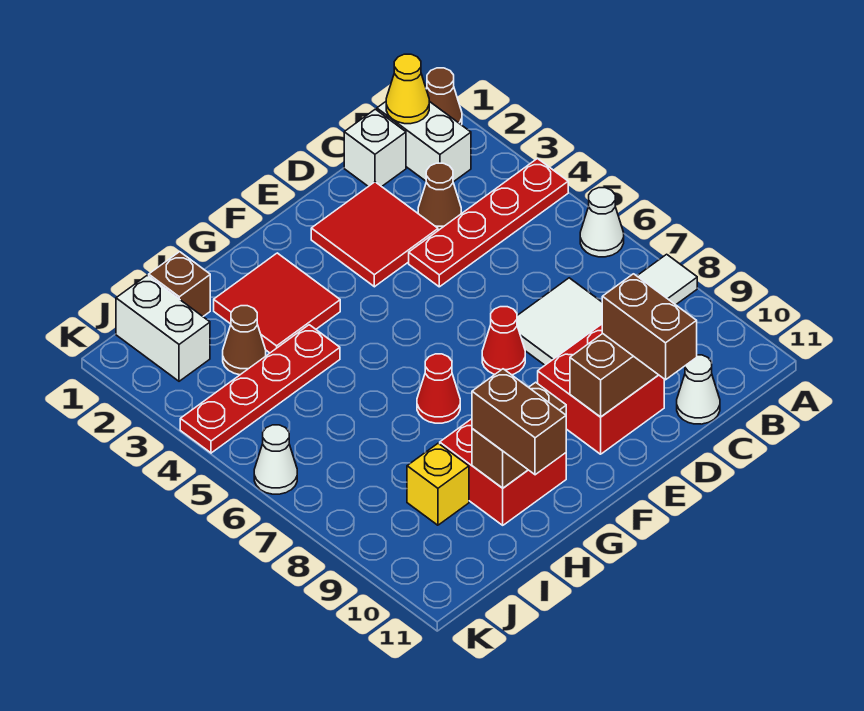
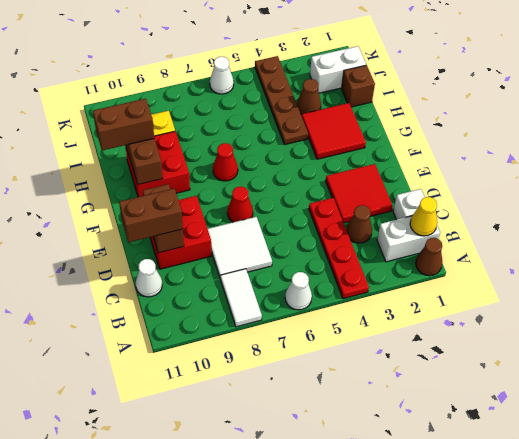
red plate H4:K4 level 1 -> brown plate H4:K4 level 1

